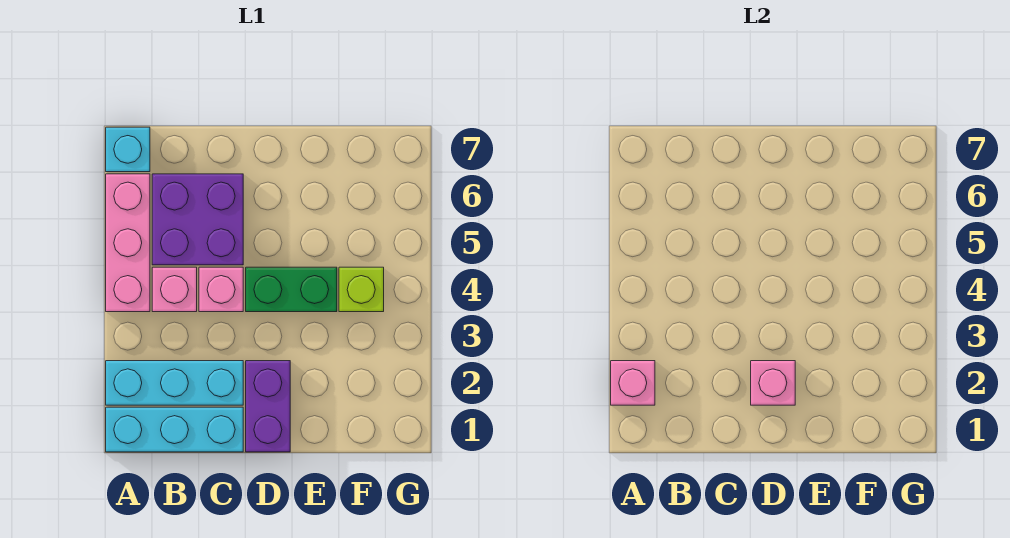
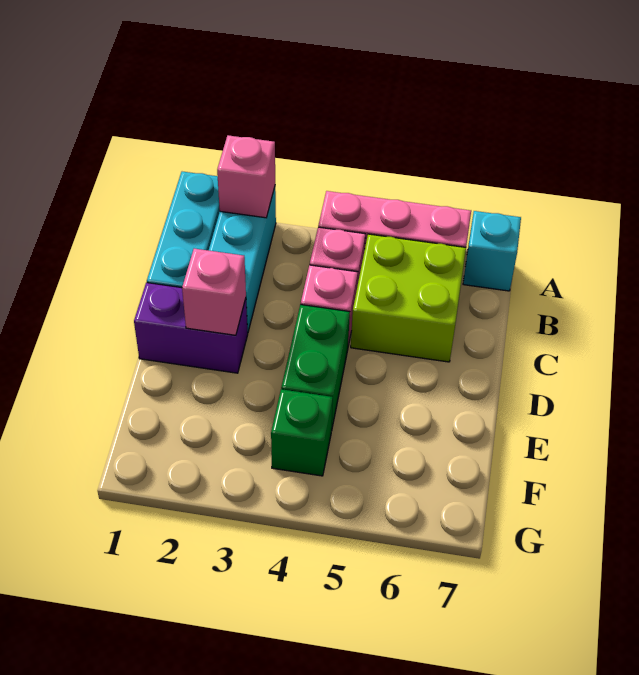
purple brick B5:C6 level 1 -> lime brick B5:C6 level 1
lime brick F4 level 1 -> green brick F4 level 1

